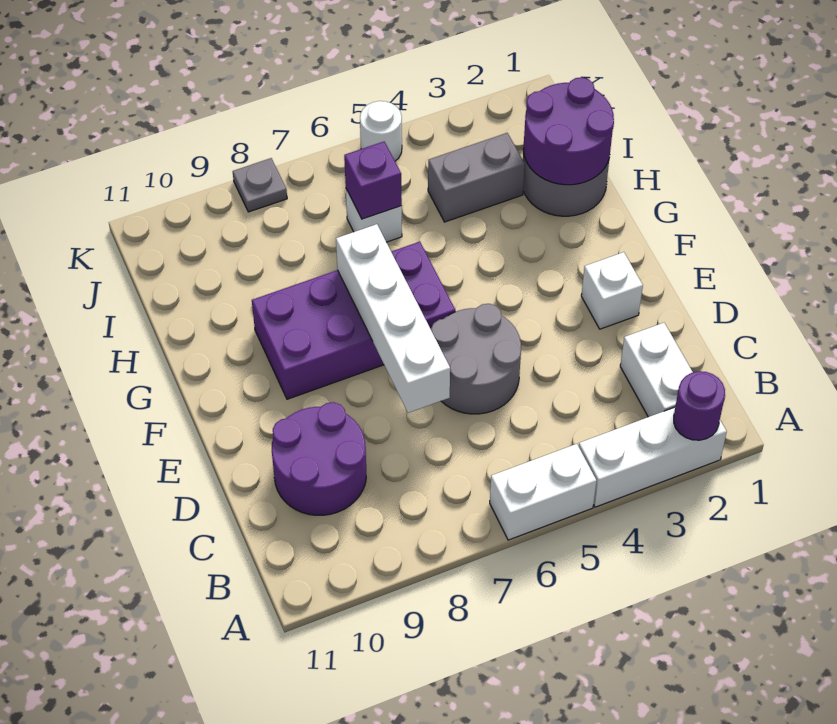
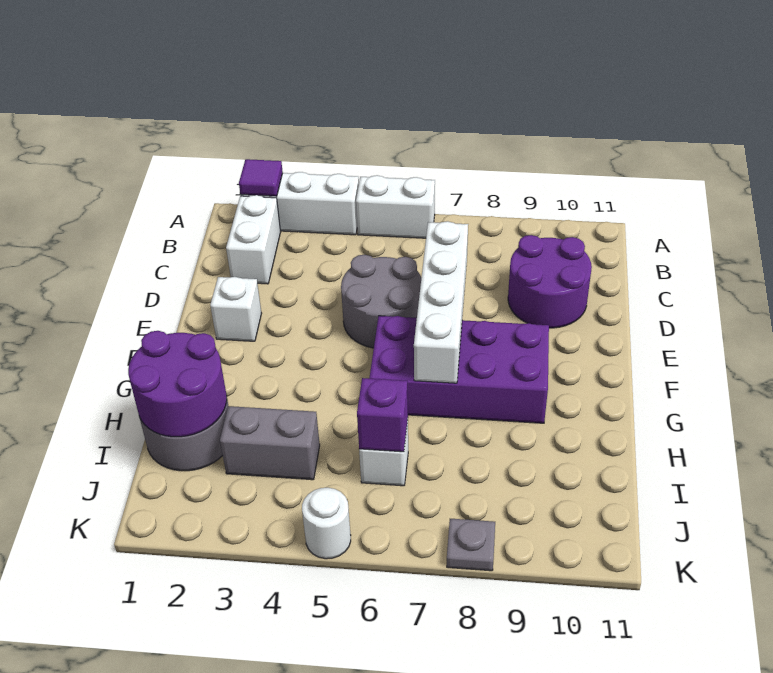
purple round brick A2 level 2 -> purple tile A2 level 2

